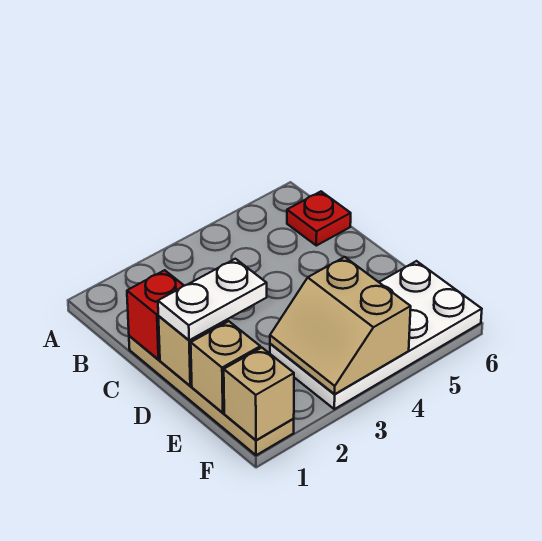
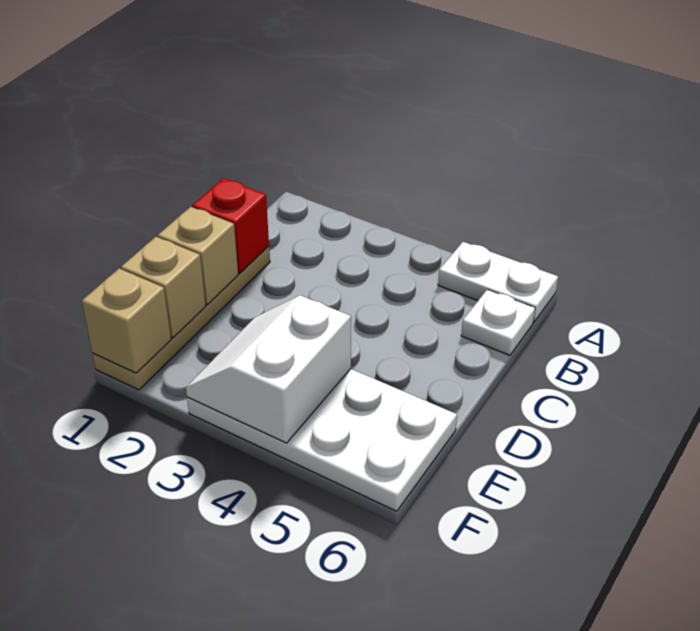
red plate B6 level 1 -> white plate B6 level 1
white plate D1:D2 level 3 -> white plate A5:A6 level 1
tan slope E3:F4 level 2 top 4 -> white slope E3:F4 level 2 top 4

